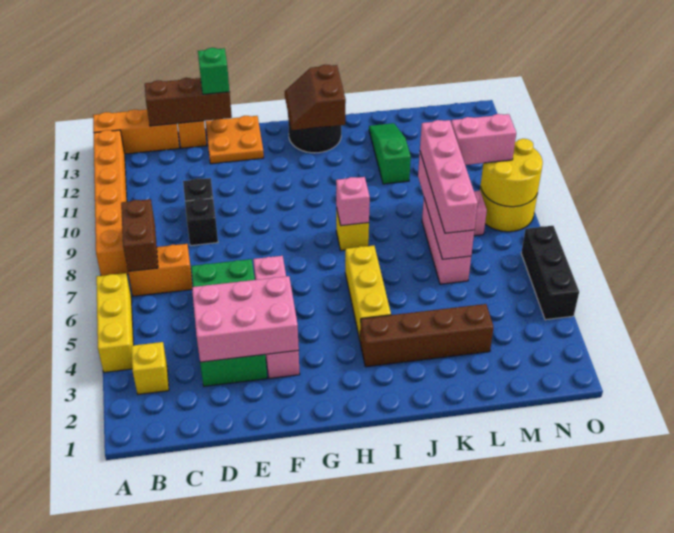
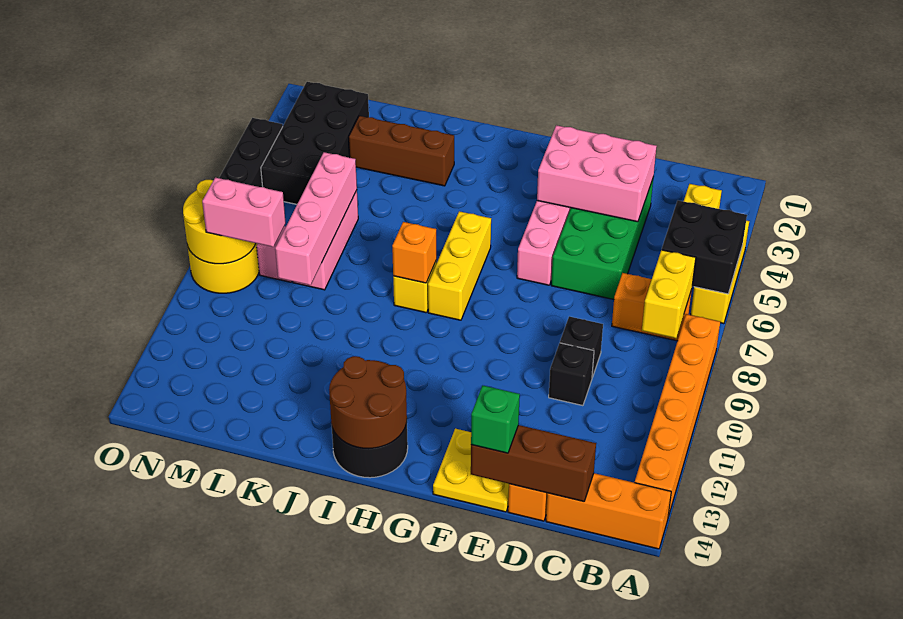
none -> black brick A5:B6 level 2
brown brick B7:B8 level 2 -> yellow brick B7:B8 level 2
orange plate E13:F14 level 1 -> yellow plate E13:F14 level 1
brown slope H13:I14 level 2 top I -> brown round brick H13:I14 level 2
brown brick I3:L3 level 1 -> brown brick J3:L3 level 1
yellow brick I4:I6 level 1 -> yellow brick H6:H8 level 1
pink brick I8 level 2 -> orange brick I8 level 2
green slope K11:K13 level 1 top 11 -> none
pink brick L6:L9 level 3 -> none
none -> black brick M2:N5 level 1

